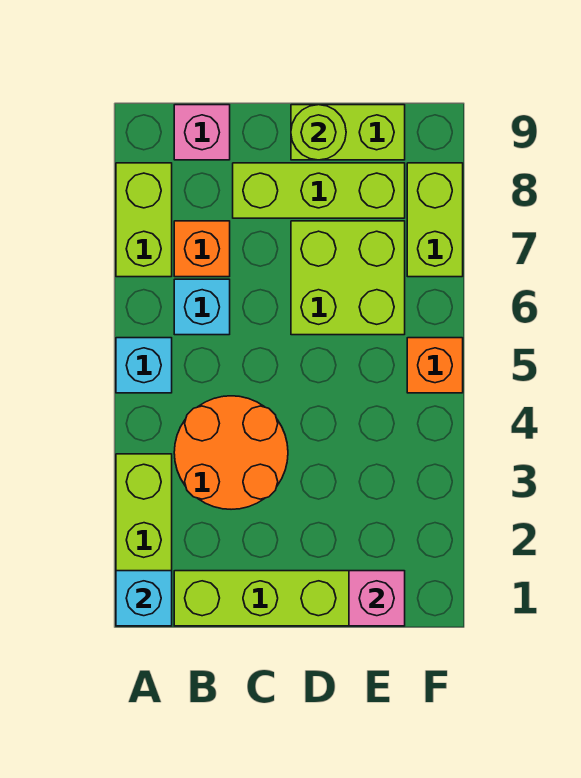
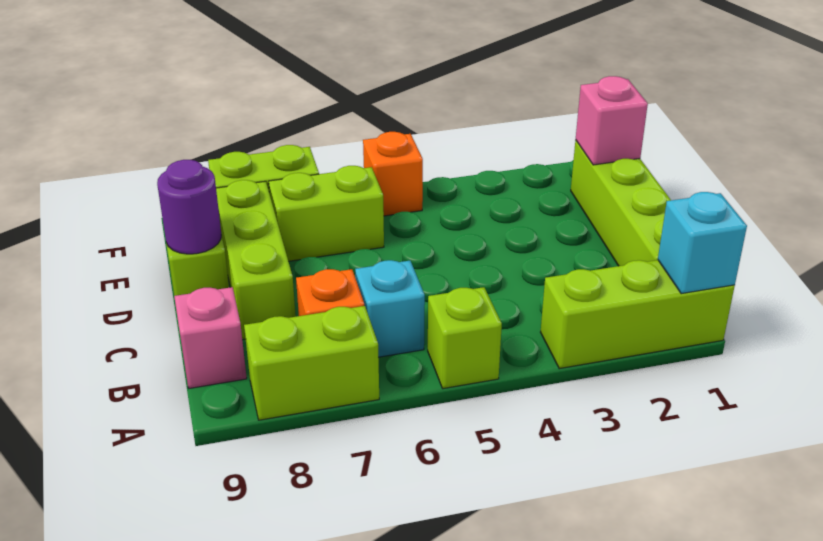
cyan brick A5 level 1 -> lime brick A5 level 1
orange round brick B3:C4 level 1 -> none
lime brick D6:E7 level 1 -> lime brick E6:E7 level 1
lime round brick D9 level 2 -> purple round brick D9 level 2

